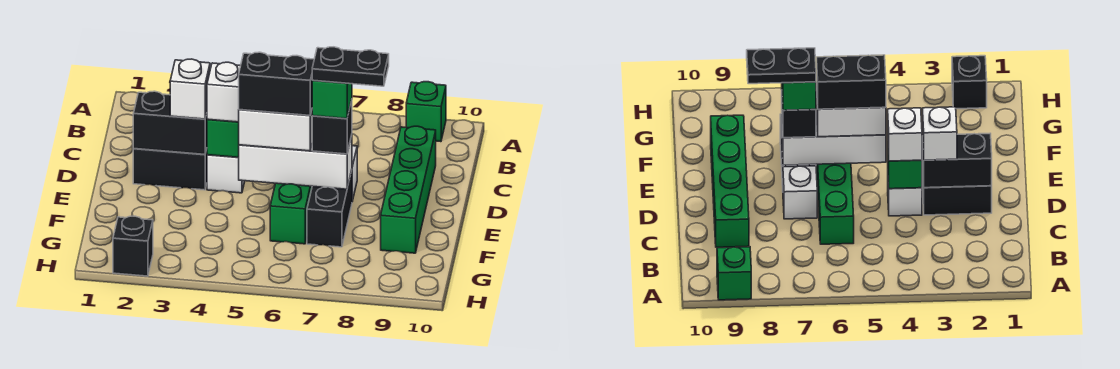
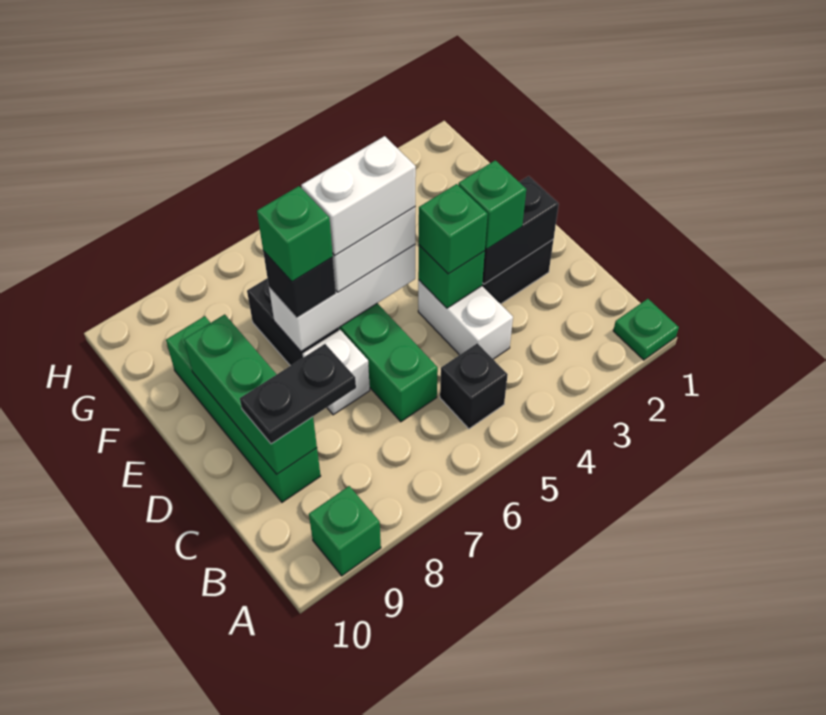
none -> green plate A1 level 1
none -> green brick C9:E9 level 2
white brick D3 level 3 -> green brick D3 level 3
white brick D4 level 1 -> white brick C4:D4 level 1
white brick D4 level 3 -> green brick D4 level 3
black brick E5:E6 level 4 -> white brick E5:E6 level 4
black plate E7:E8 level 5 -> black plate C8:C9 level 3
black brick H2 level 1 -> black brick B5 level 1

